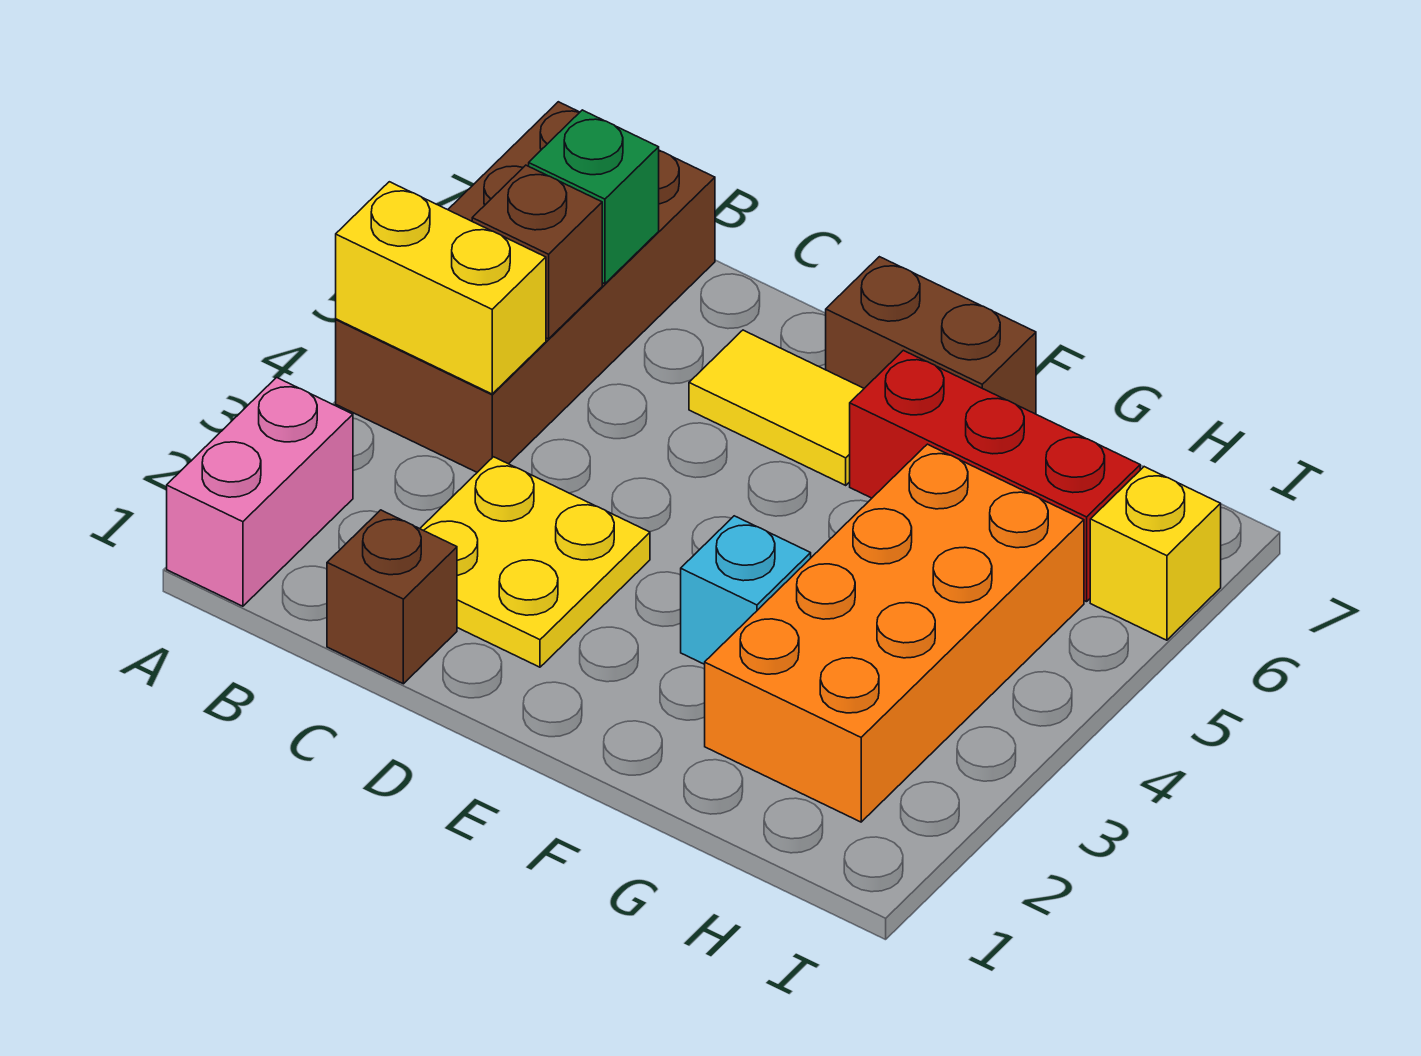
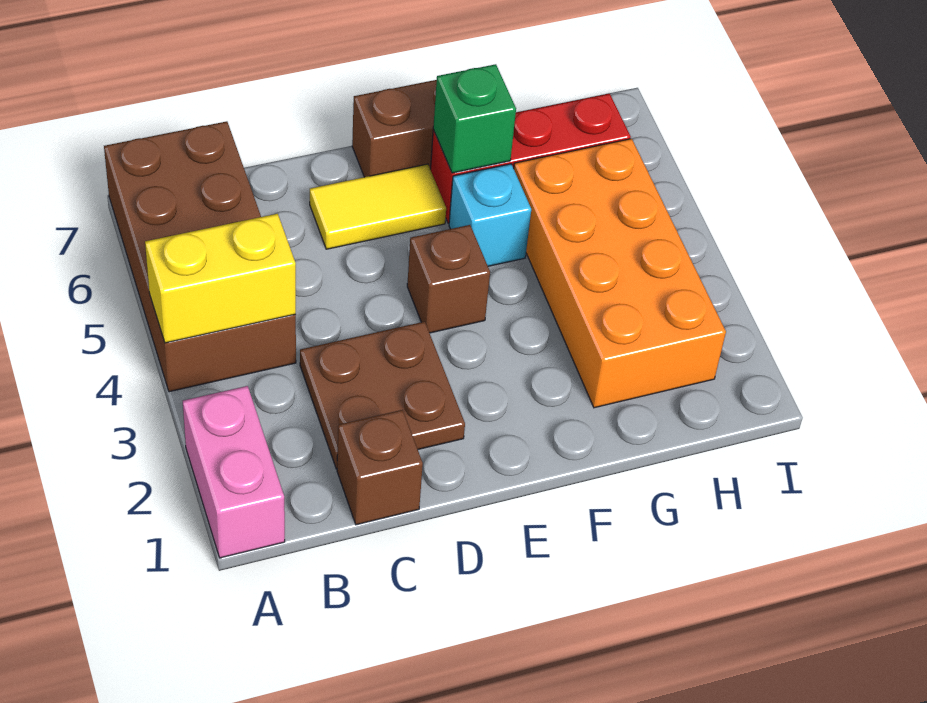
brown brick B5 level 2 -> brown brick E4 level 1
green brick B6 level 2 -> green brick F6 level 2
yellow plate C2:D3 level 1 -> brown plate C2:D3 level 1
cyan brick F3 level 1 -> cyan brick F5 level 1
yellow brick I6 level 1 -> none

